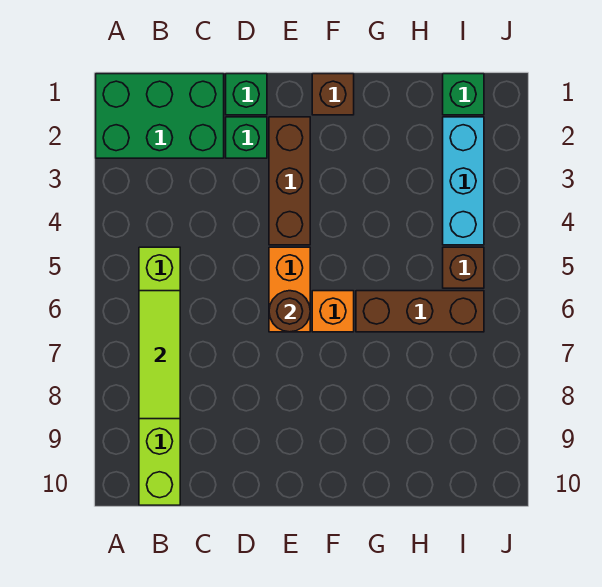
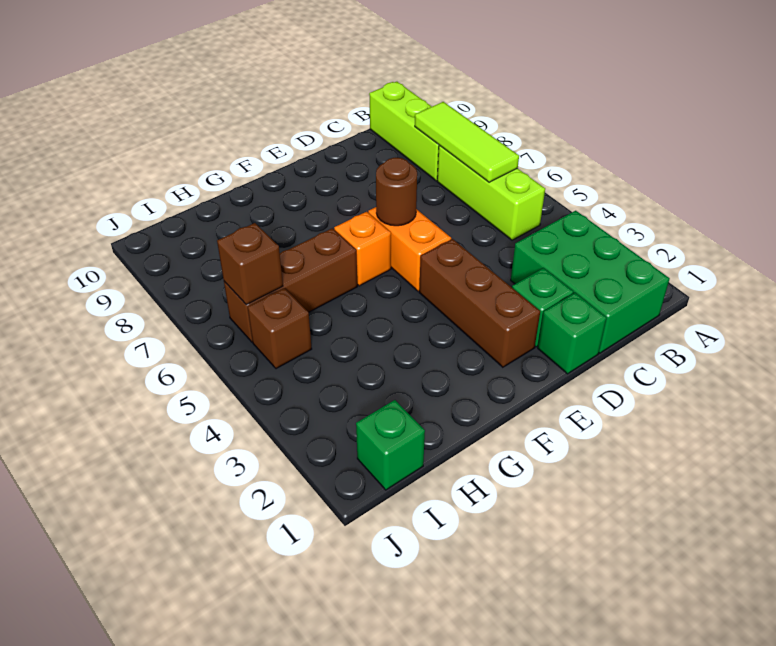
green brick A1:C2 level 1 -> green brick B1:C3 level 1
brown brick F1 level 1 -> brown brick I6 level 2
cyan brick I2:I4 level 1 -> none

